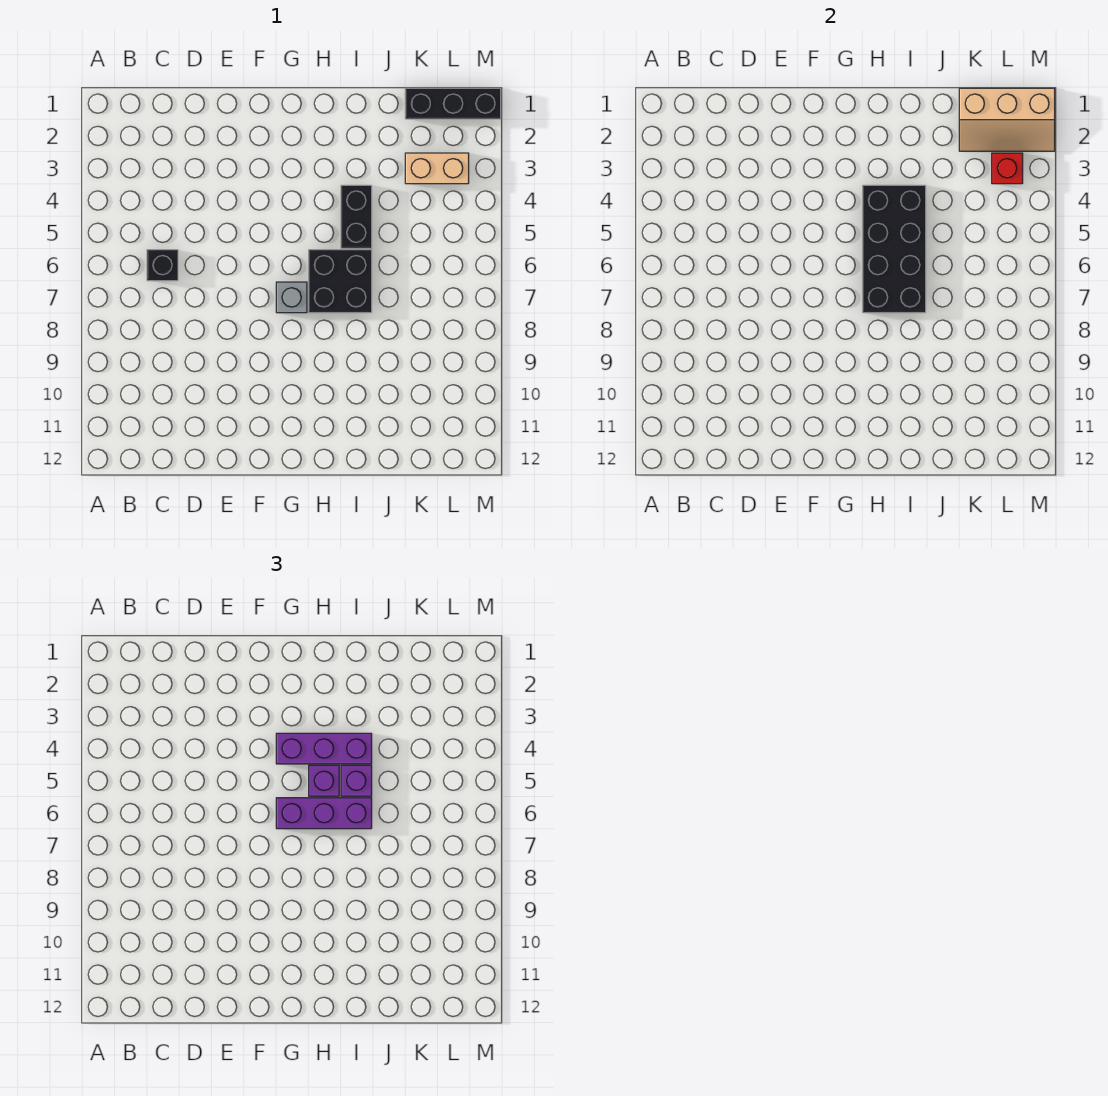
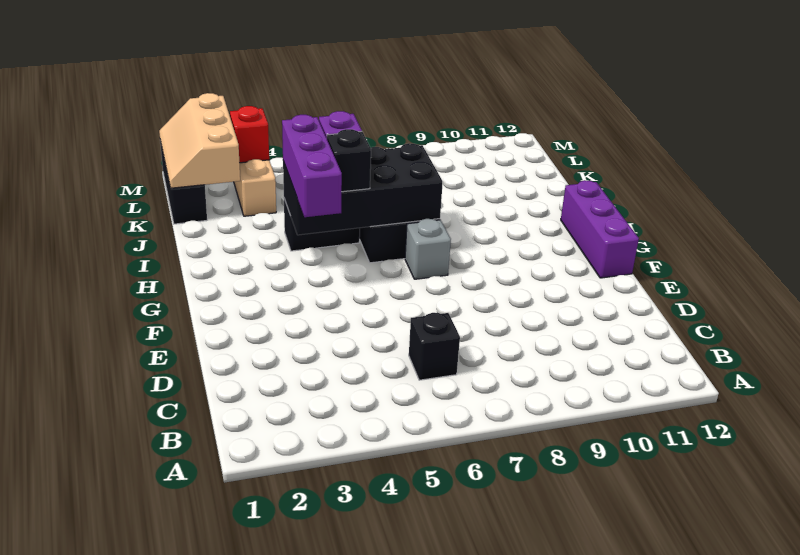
purple brick G6:I6 level 3 -> purple brick F12:H12 level 1
purple brick H5 level 3 -> black brick H5 level 3
tan slope K1:M2 level 2 top 1 -> tan slope K1:M2 level 2 top 2

